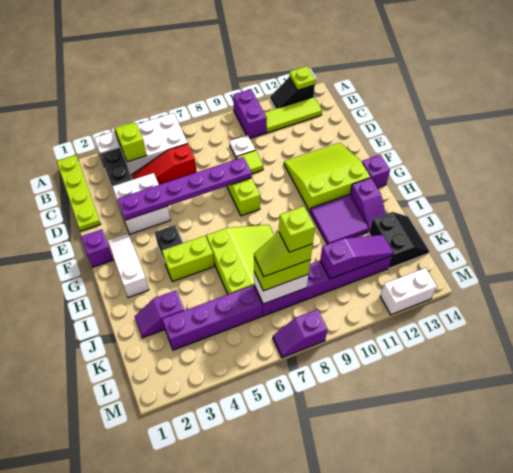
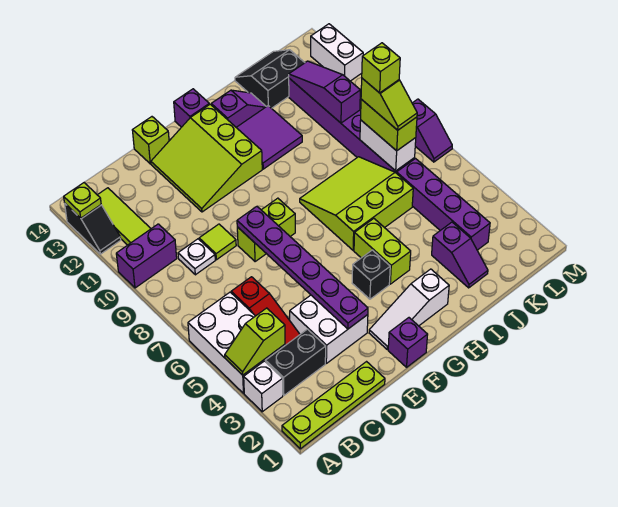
none -> lime brick E14 level 1

